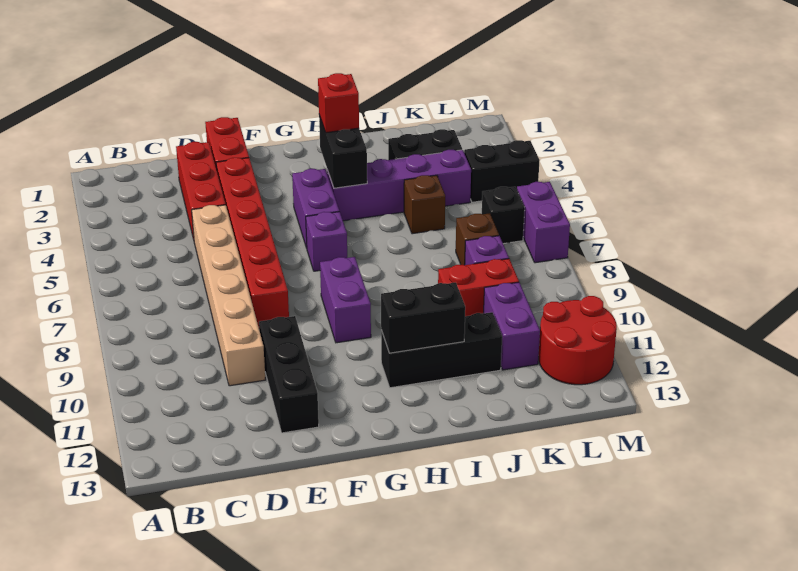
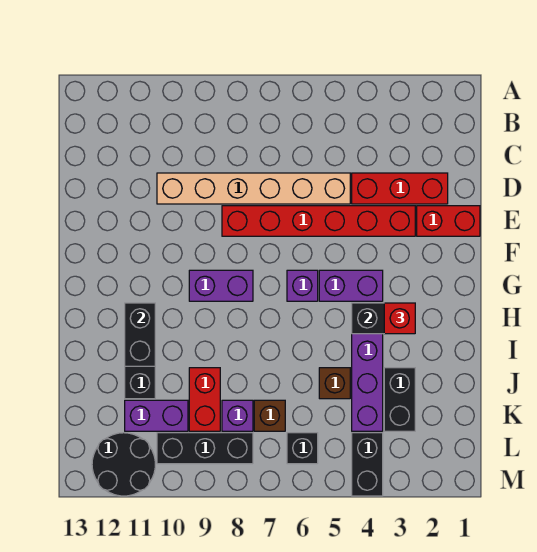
black brick E10:E12 level 1 -> black brick L8:L10 level 1
red round brick L11:M12 level 1 -> black round brick L11:M12 level 1
purple brick M6:M7 level 1 -> none

